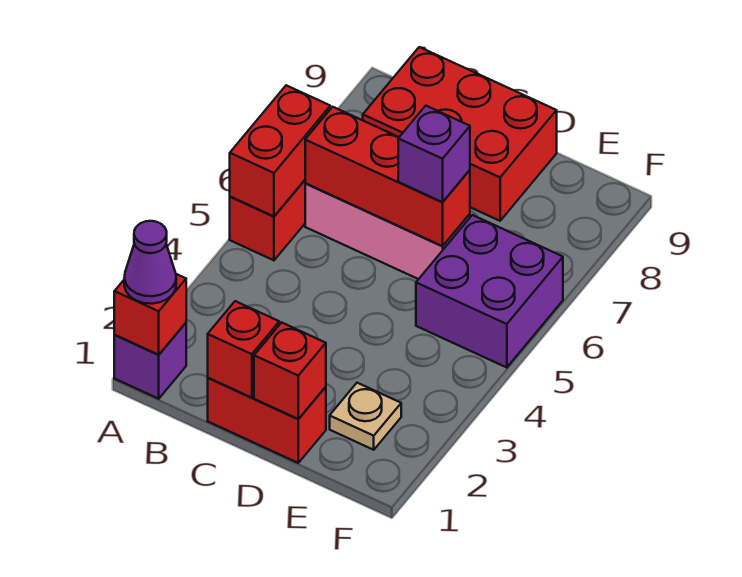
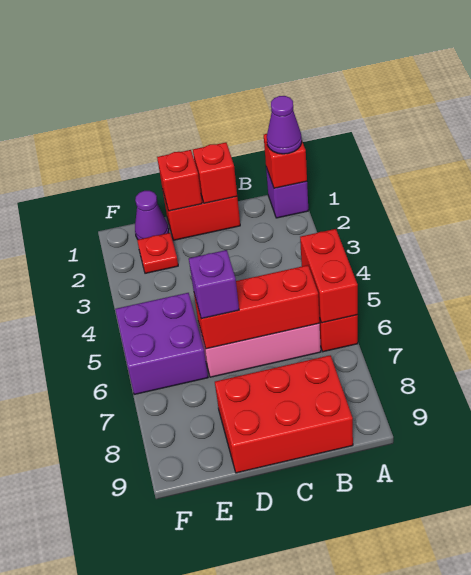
none -> purple cone E1 level 1
tan plate E2 level 1 -> red plate E2 level 1

